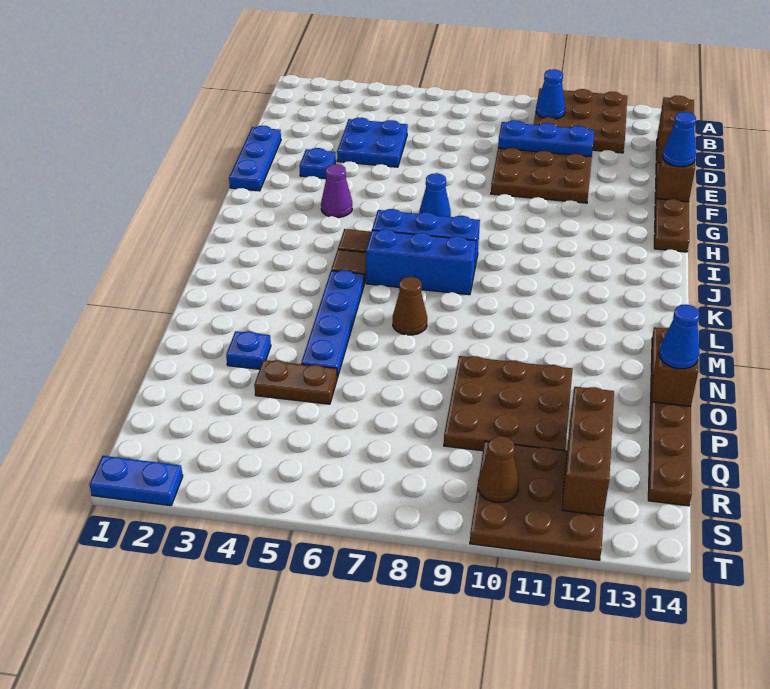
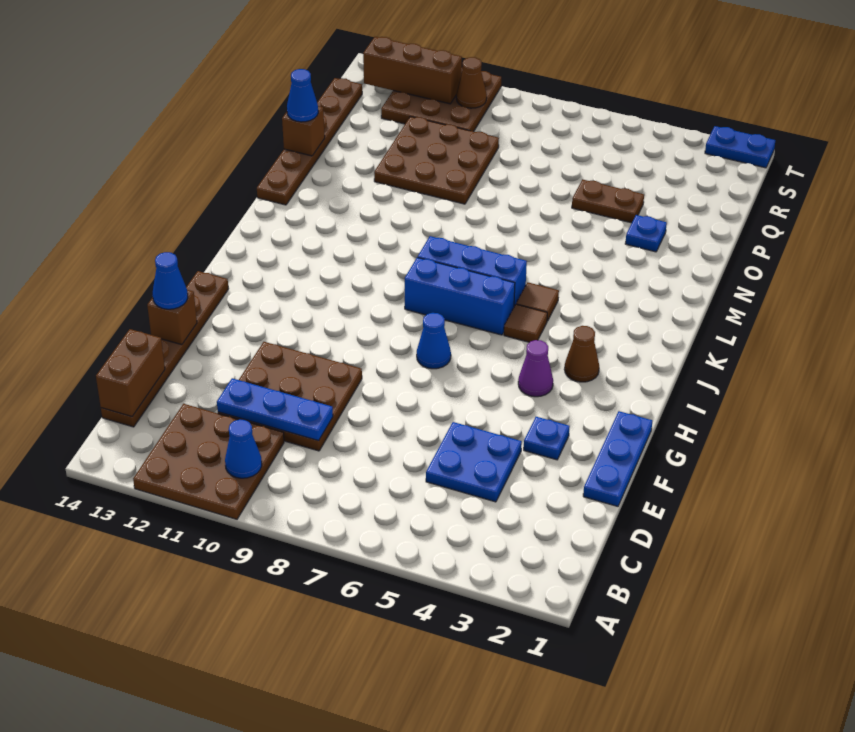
blue plate L5:O5 level 1 -> none
brown cone M7 level 1 -> brown cone I3 level 1
brown brick Q12:S12 level 2 -> brown brick S11:S13 level 2

